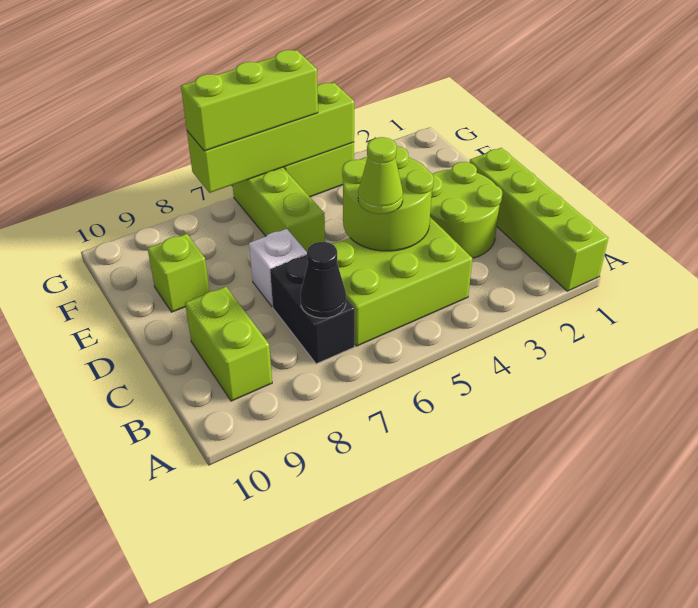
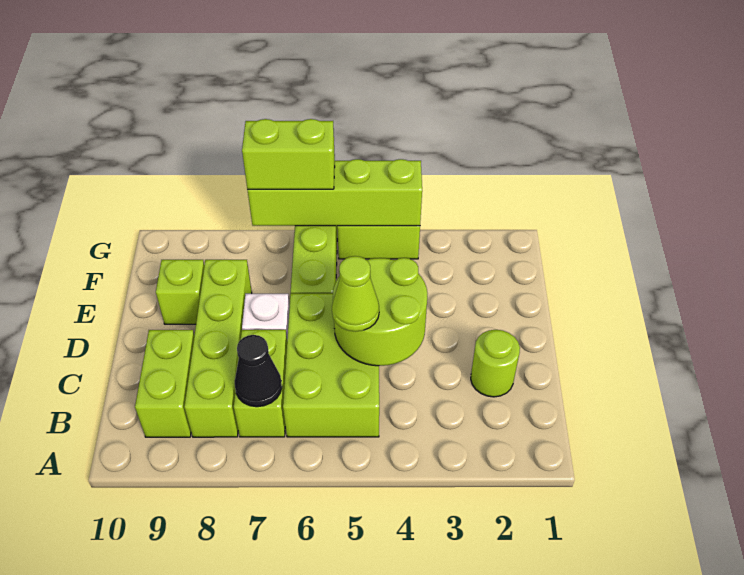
lime brick A1:D1 level 1 -> lime brick B8:E8 level 1
lime brick B4:C6 level 1 -> lime brick B5:D6 level 1
black brick B7:C7 level 1 -> lime brick B7:C7 level 1
lime round brick C2:D3 level 1 -> lime round brick C2 level 1
lime brick G5:G7 level 3 -> lime brick G6:G7 level 3

